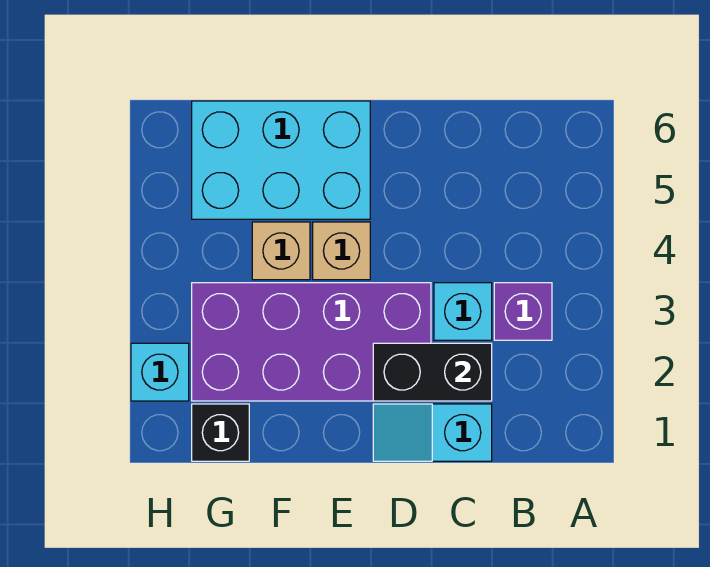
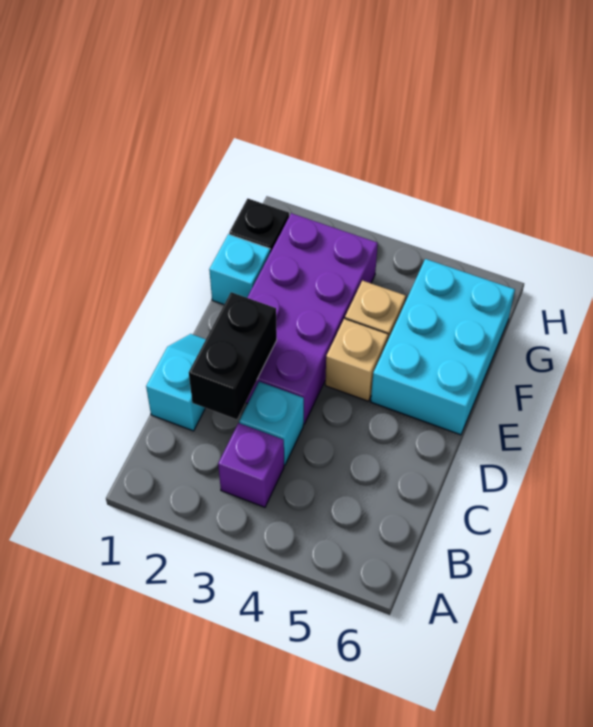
cyan brick H2 level 1 -> cyan brick F1 level 1

